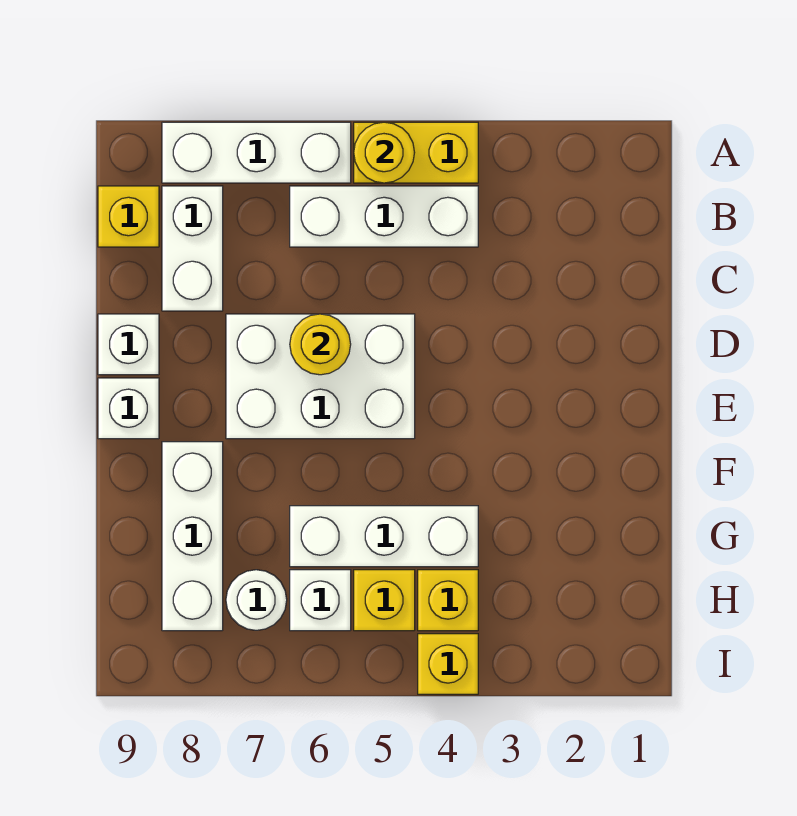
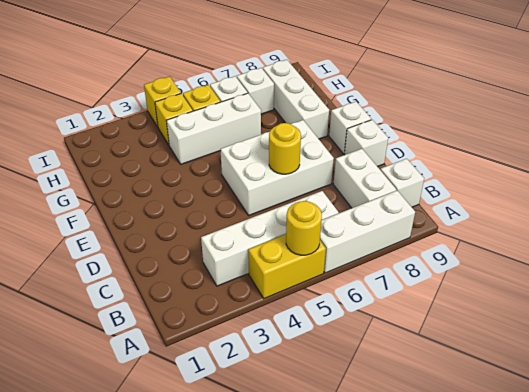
white brick B4:B6 level 1 -> white brick B3:B6 level 1
yellow brick B9 level 1 -> white brick B9 level 1
white round brick H7 level 1 -> white brick H7 level 1

